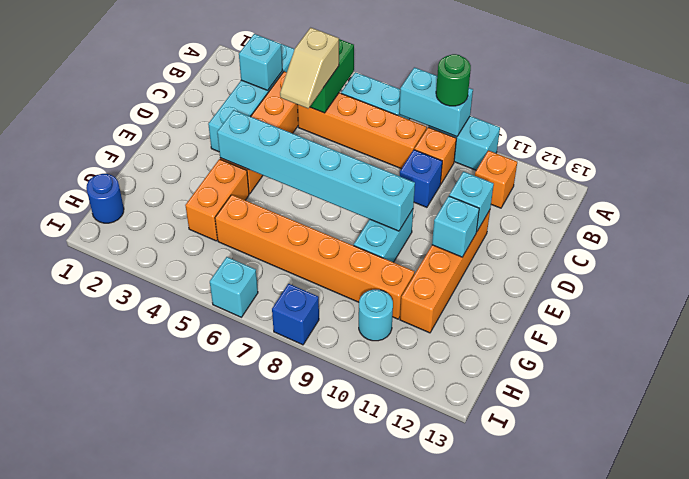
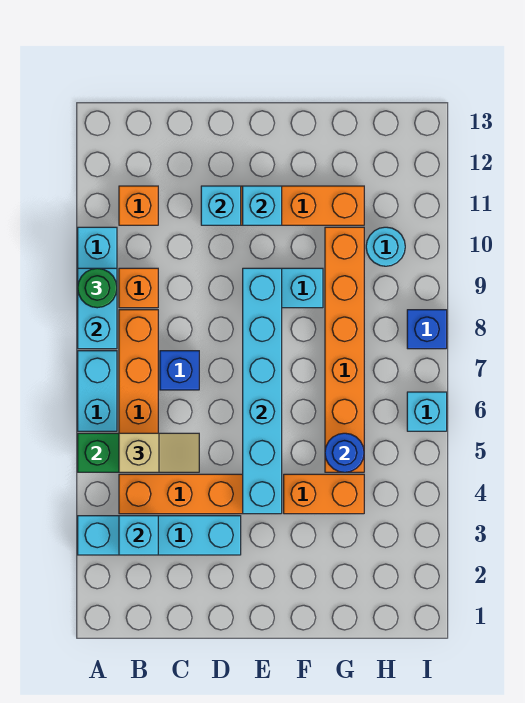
blue brick C9 level 1 -> blue brick C7 level 1
blue round brick H1 level 1 -> blue round brick G5 level 2

